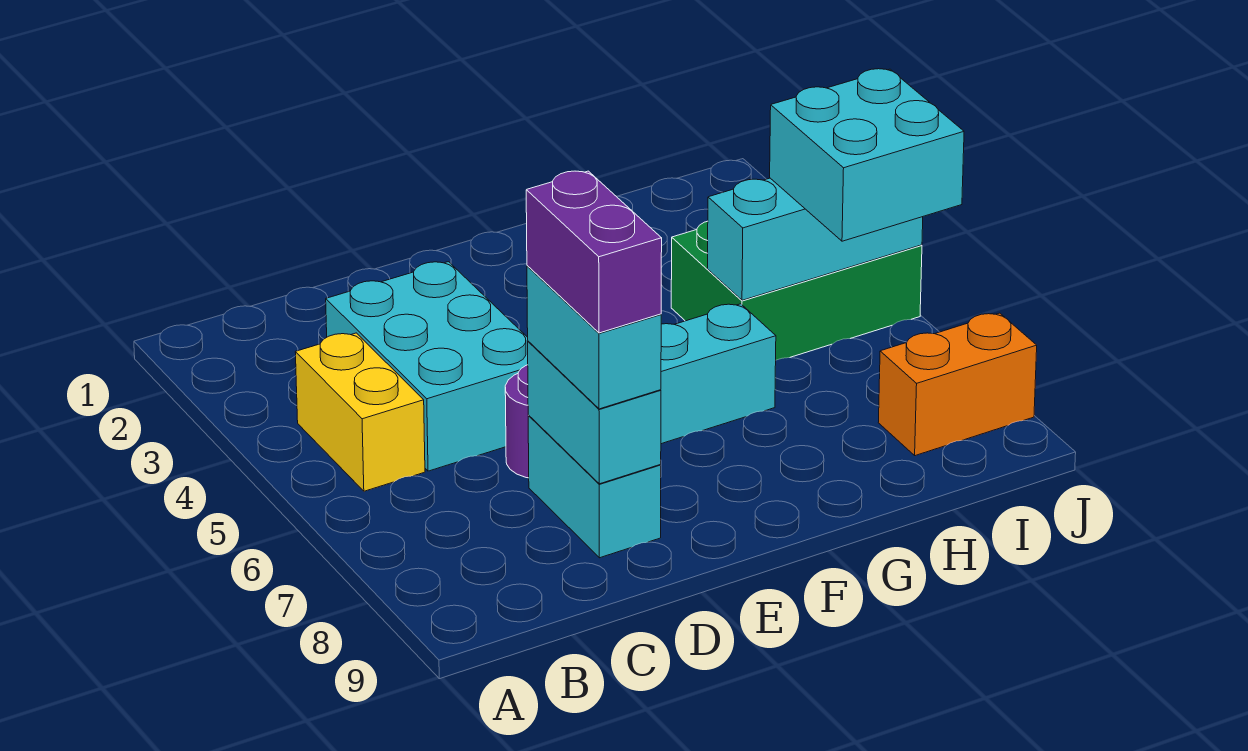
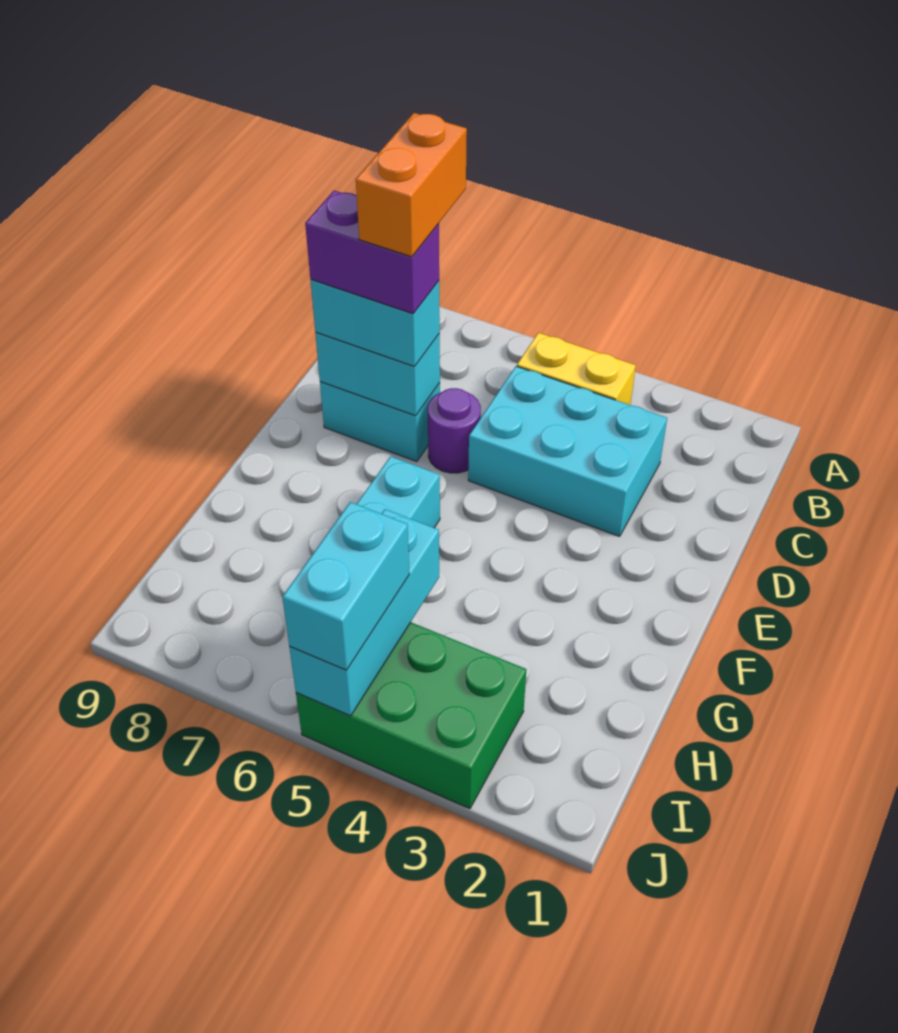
green brick H4:J5 level 1 -> green brick I3:J5 level 1
cyan brick I5:J6 level 3 -> cyan brick I5:J5 level 3
orange brick I8:J8 level 1 -> orange brick C7:D7 level 5

